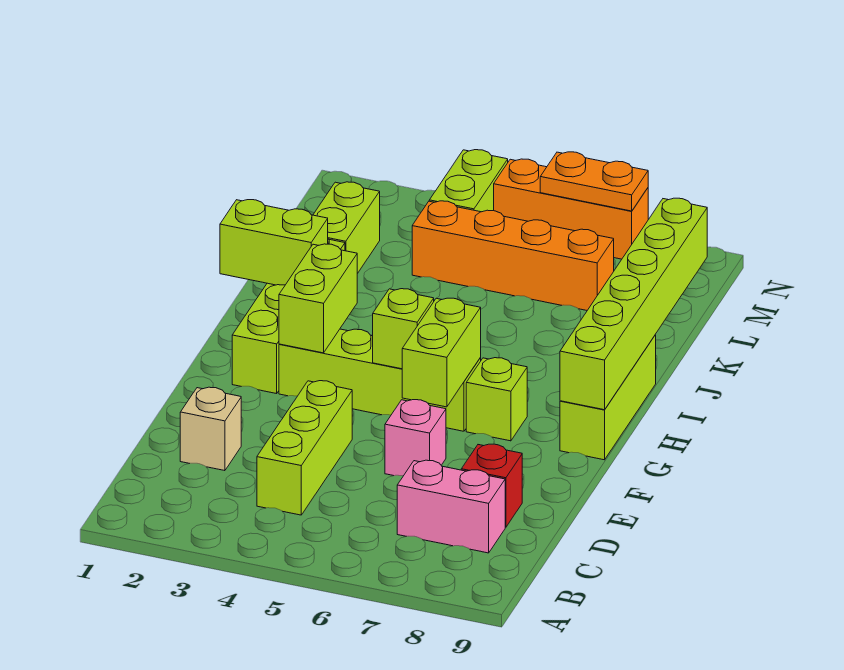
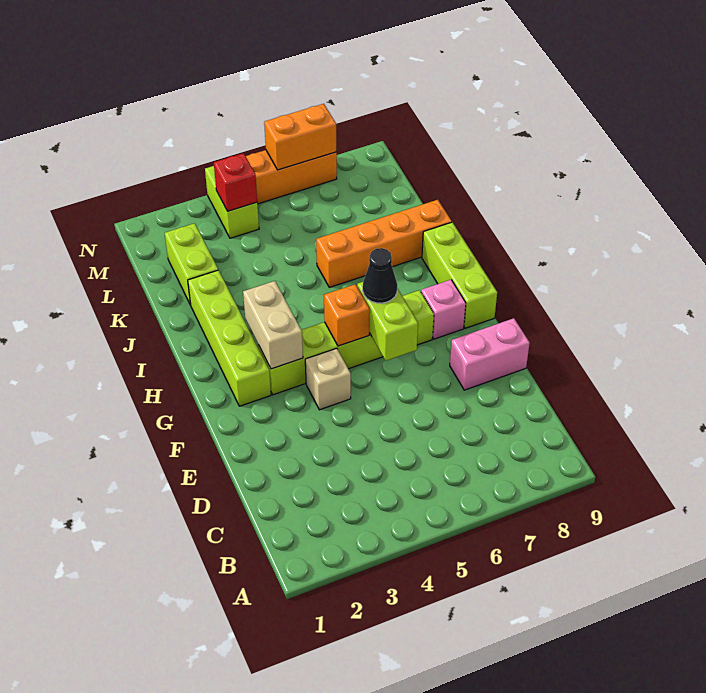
lime brick C4:E4 level 1 -> none
pink brick C7:C8 level 1 -> pink brick E8:E9 level 1
tan brick D2 level 1 -> tan brick F4 level 1
red brick D8 level 1 -> red brick M4 level 2
pink brick E6 level 1 -> pink brick G8 level 1
lime brick G3:H3 level 2 -> tan brick G3:H3 level 2
lime brick G5 level 2 -> orange brick G5 level 2
none -> black cone G6 level 3
lime brick G9:L9 level 2 -> none
lime brick I1:I2 level 2 -> none
orange brick L4:L7 level 1 -> orange brick J6:J9 level 1
orange plate N6:N7 level 2 -> orange brick N6:N7 level 2

